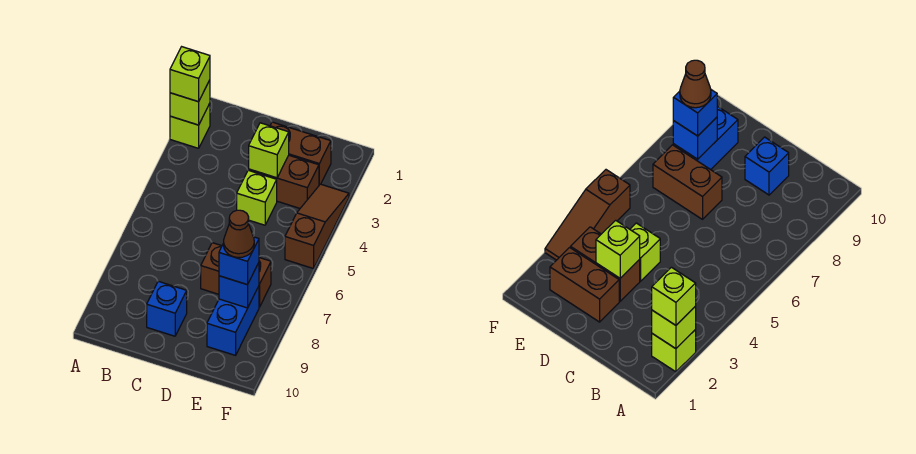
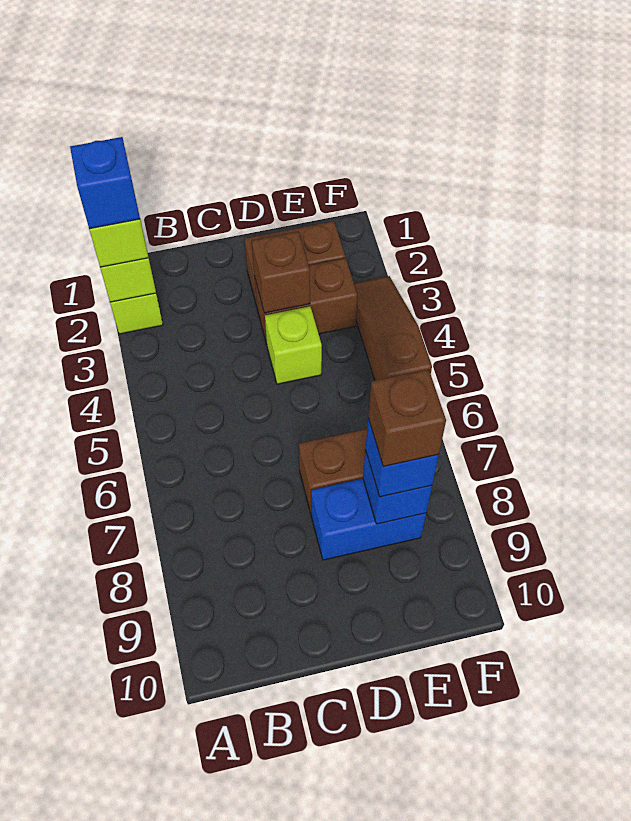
blue brick C9 level 1 -> blue brick A2 level 4
lime brick D3 level 2 -> brown brick D3 level 2
blue brick E8:E9 level 1 -> blue brick D8:E8 level 1
brown cone E8 level 4 -> brown brick E8 level 4

